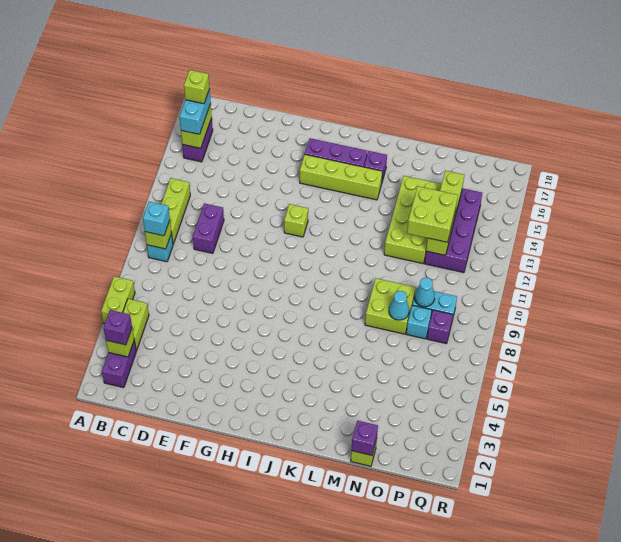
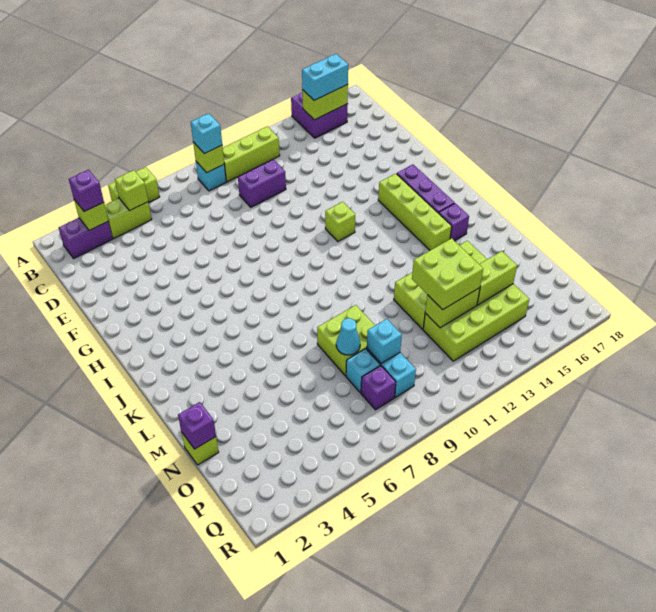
purple brick B15:B16 level 1 -> purple brick A15:B16 level 1
lime brick B16 level 4 -> lime brick B5 level 2
cyan cone O9 level 2 -> cyan brick O9 level 2
purple brick O12:P15 level 1 -> lime brick O12:P15 level 1

